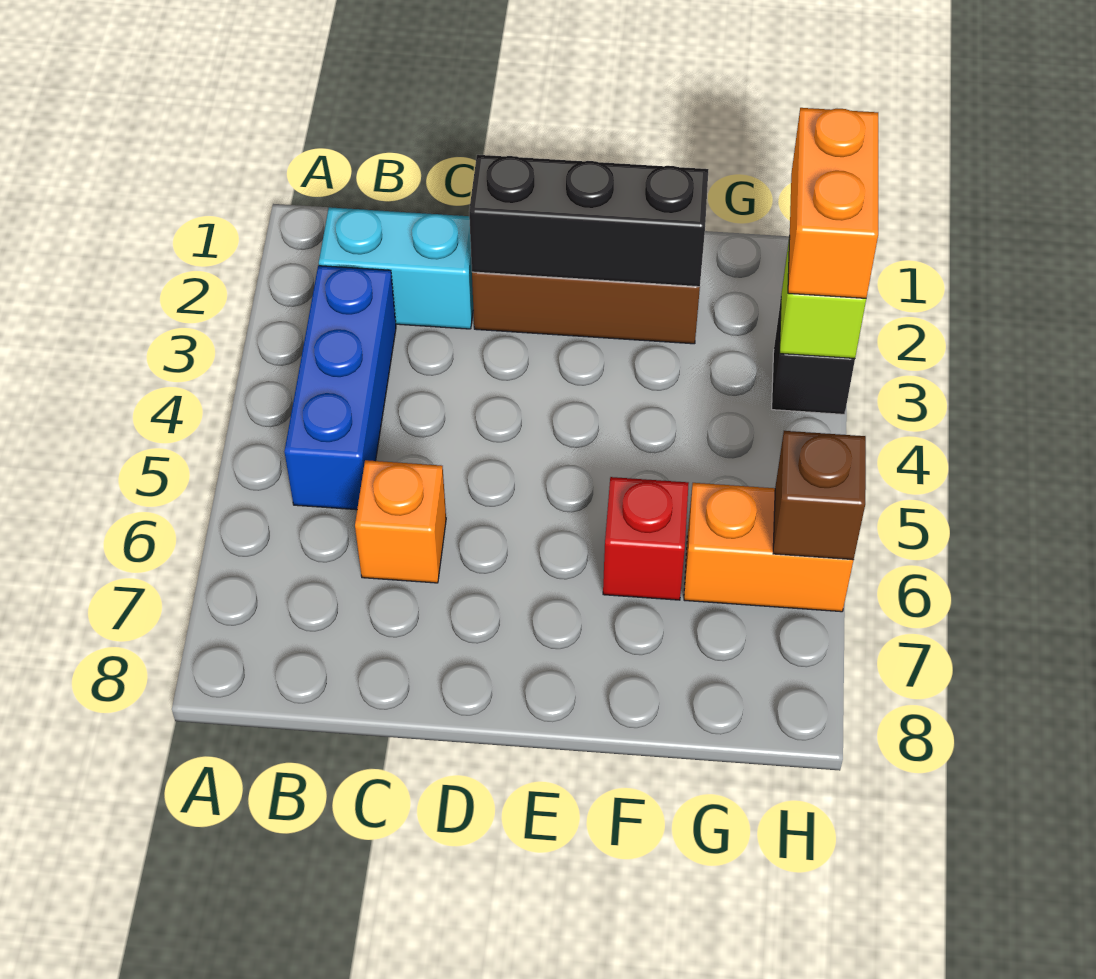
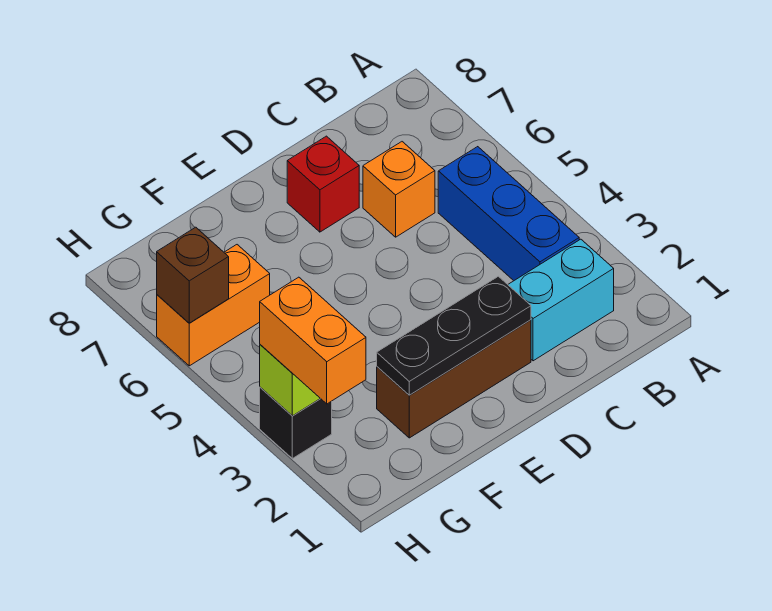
black brick D2:F2 level 2 -> black plate D2:F2 level 2
red brick F6 level 1 -> red brick D7 level 1

